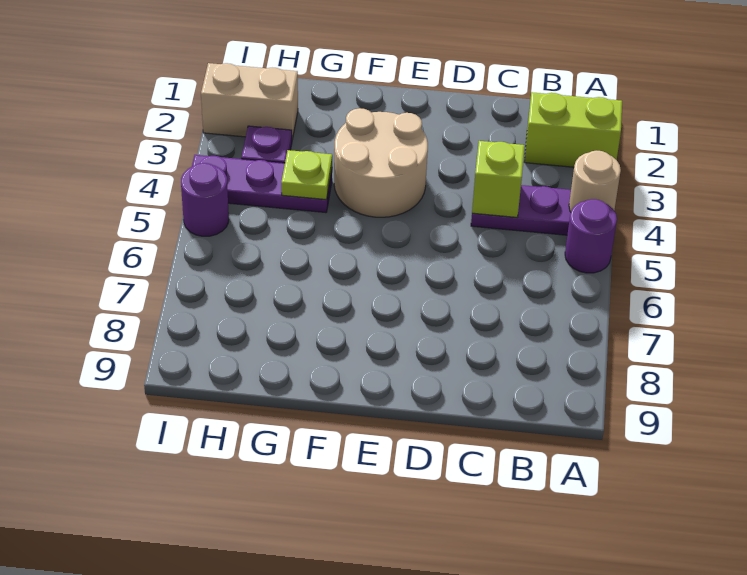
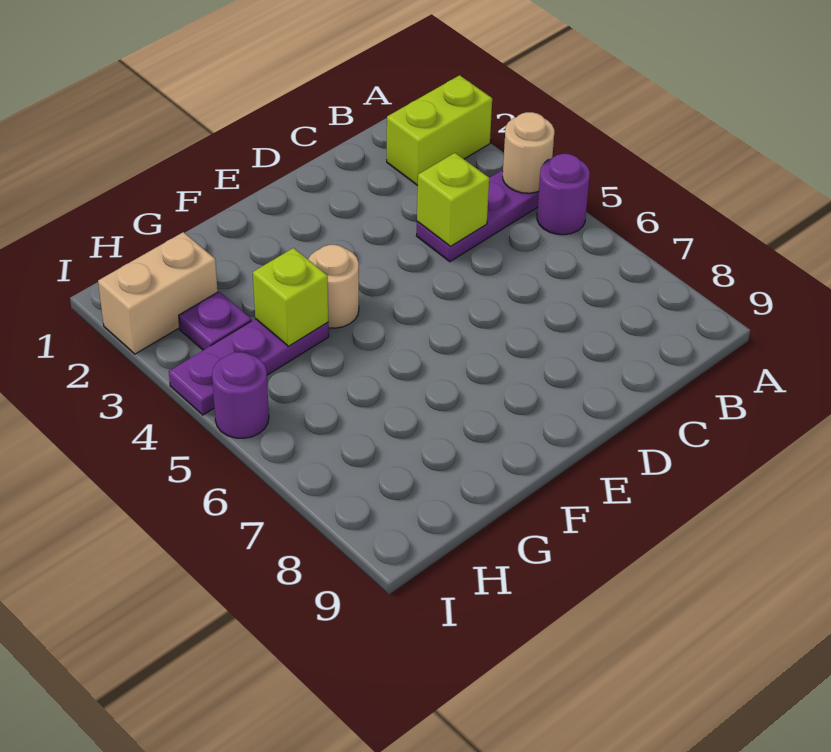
tan round brick E3:F4 level 1 -> tan round brick F4 level 1
lime plate G4 level 2 -> lime brick G4 level 2

